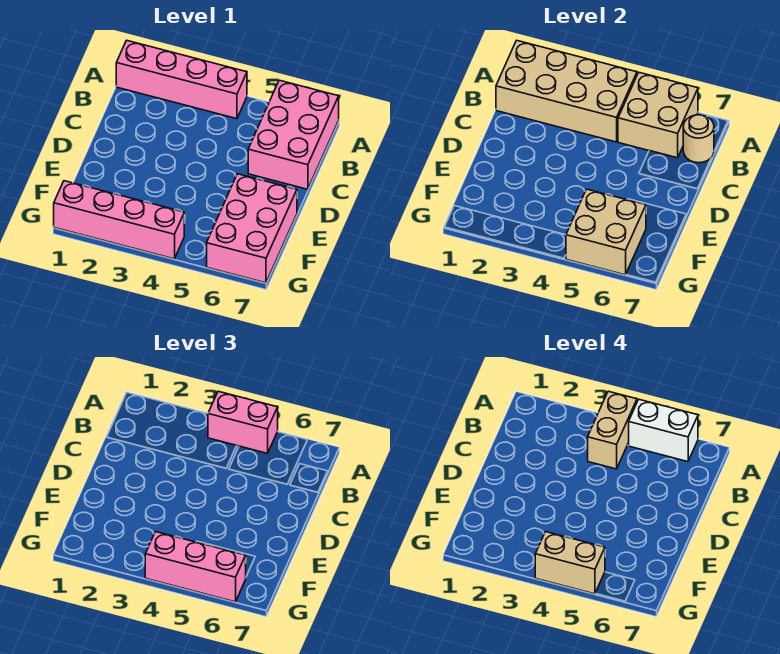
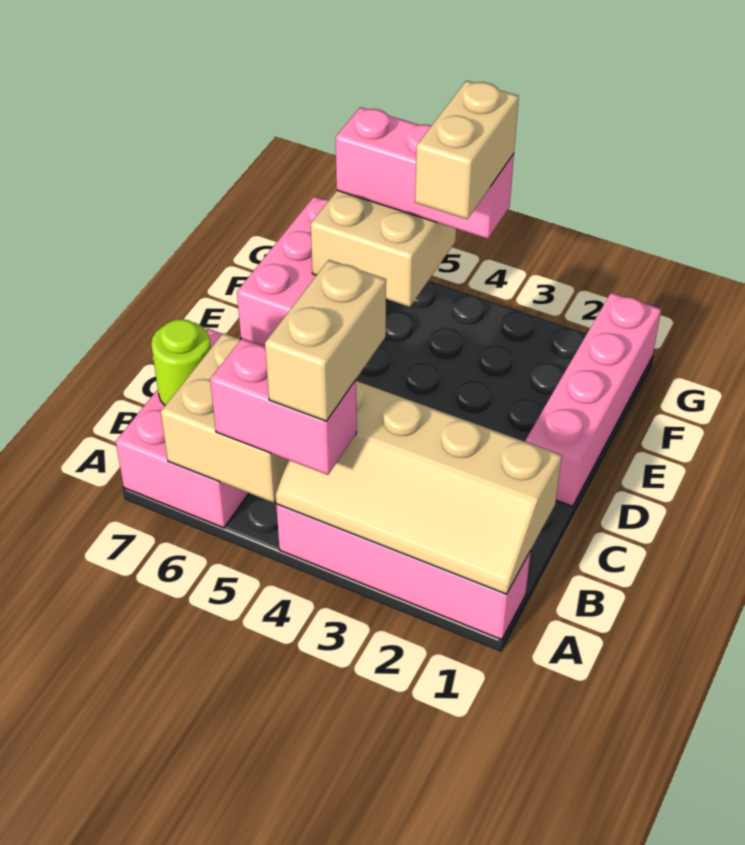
tan brick A1:B4 level 2 -> tan slope A1:B4 level 2 top B
white brick A5:A6 level 4 -> none
tan round brick B7 level 2 -> lime round brick B7 level 2
pink brick G1:G4 level 1 -> pink brick D1:G1 level 1
tan brick G4:G5 level 4 -> tan brick F4:G4 level 4

